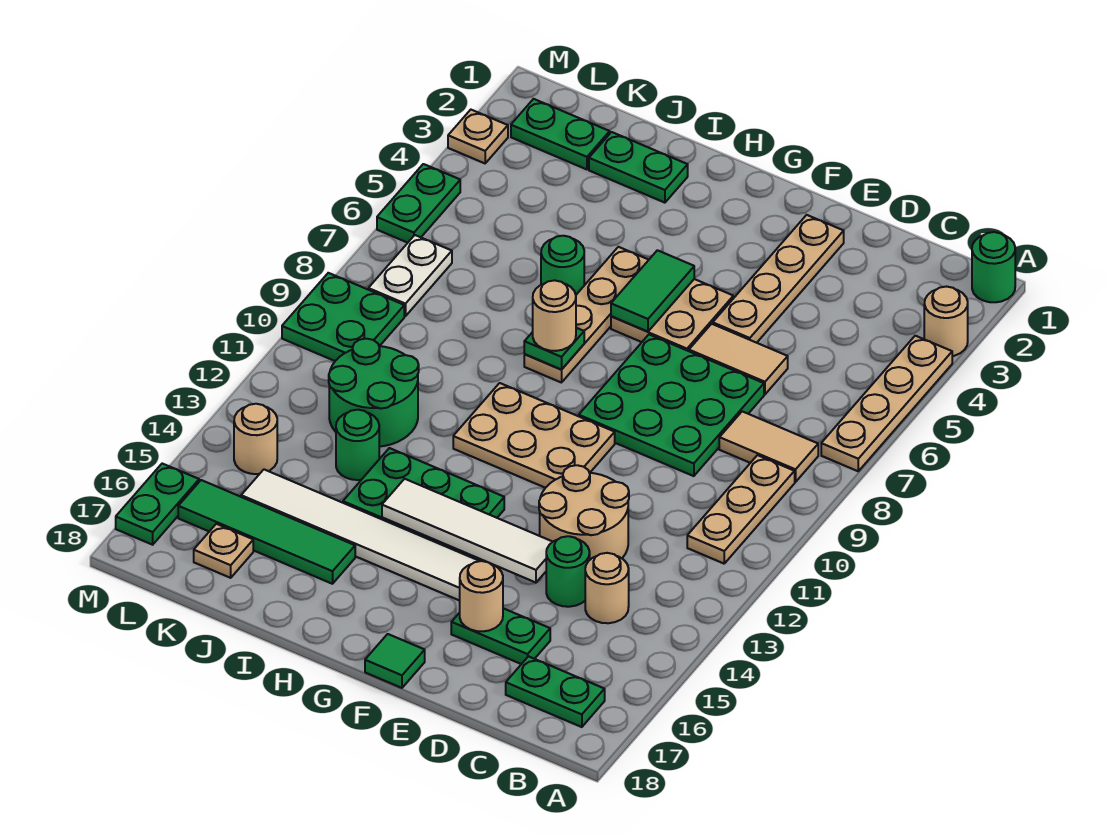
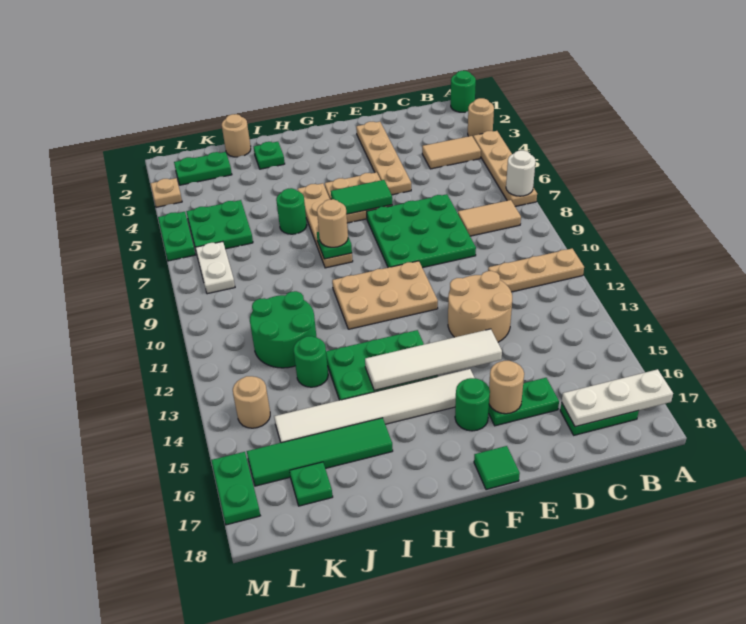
none -> white round brick A7 level 2
none -> white plate A17:C17 level 2
tan plate B9:B11 level 1 -> tan plate A11:C11 level 1
tan round brick C14 level 1 -> tan round brick J1 level 1
tan tile D6:E6 level 1 -> tan tile B4:C4 level 1
green round brick D14 level 1 -> green round brick F16 level 1
green tile G5:G6 level 2 -> green tile F6:G6 level 2
green plate I2:J2 level 1 -> green plate I2 level 1
tan plate K17 level 1 -> green plate K17 level 1
green plate L9:M10 level 1 -> green plate K5:L6 level 1

